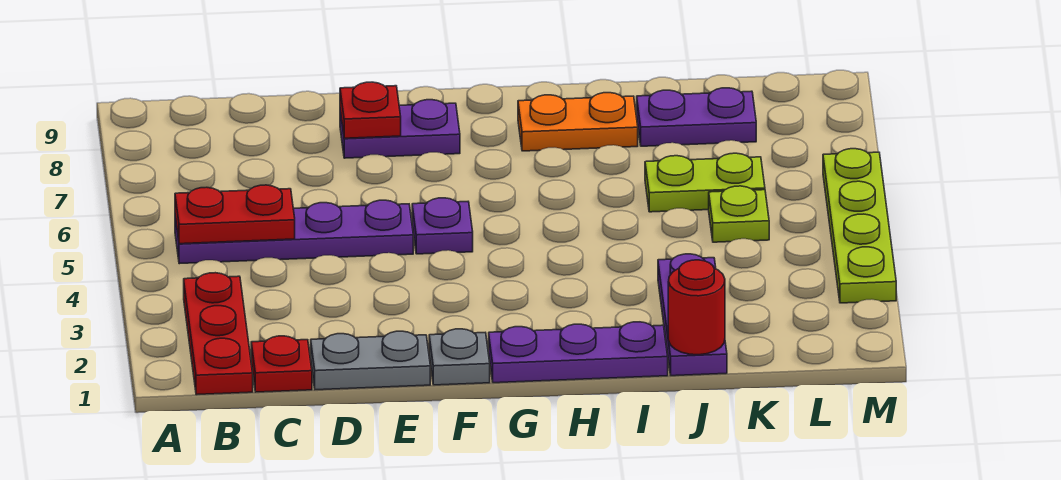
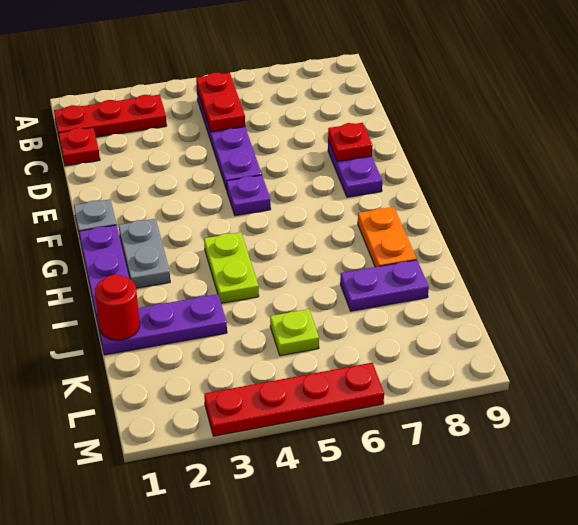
grey plate D1:E1 level 1 -> grey plate G2:H2 level 1
lime plate J6:K6 level 1 -> lime plate H4:I4 level 1
purple plate J8:K8 level 1 -> purple plate J7:J8 level 1
lime plate M3:M6 level 1 -> red plate M3:M6 level 1

